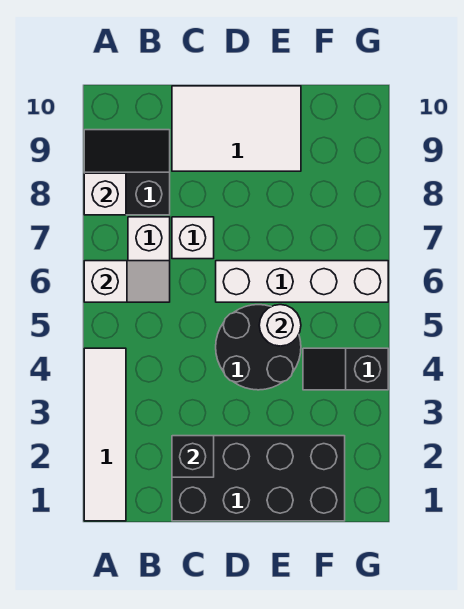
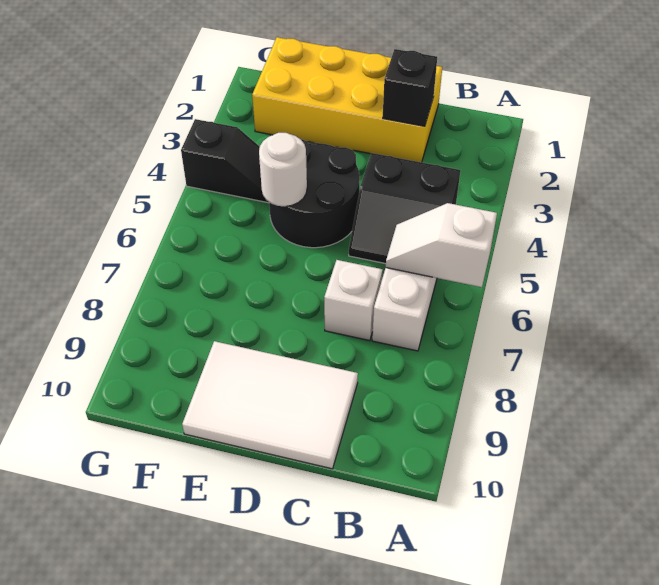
white tile A1:A4 level 1 -> none
black slope A8:B9 level 1 top 8 -> black slope B4:C5 level 1 top 4
white brick A8 level 2 -> none
black brick C1:F2 level 1 -> yellow brick C1:F2 level 1
white brick D6:G6 level 1 -> none

